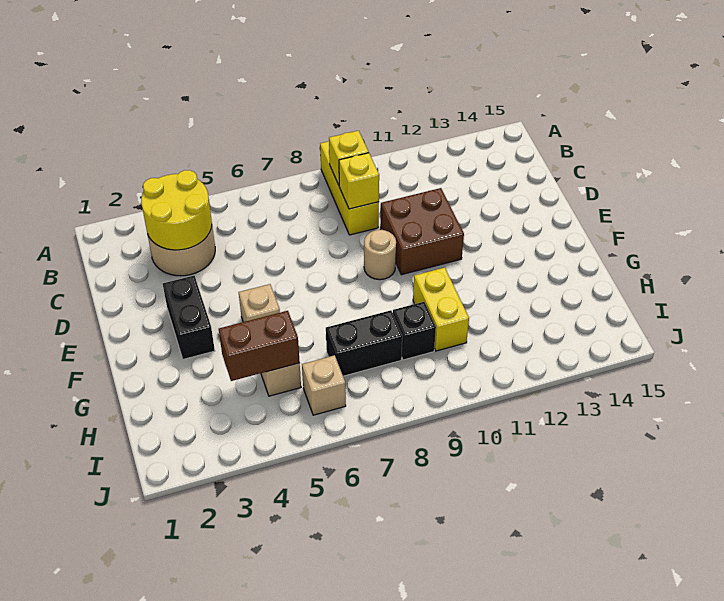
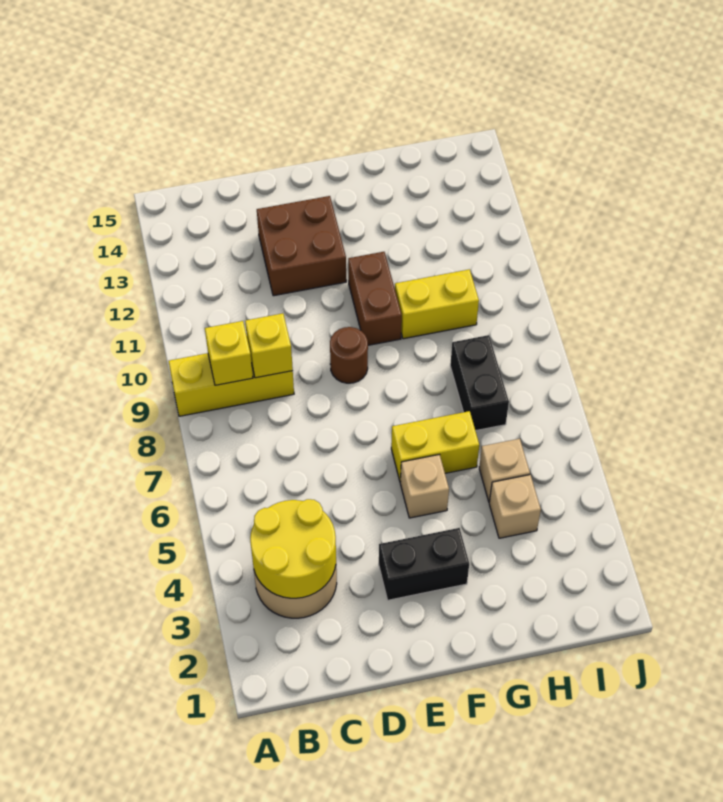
brown brick D10:E11 level 1 -> brown brick D12:E13 level 1
tan round brick E9 level 1 -> brown round brick E9 level 1
none -> yellow brick F6:G6 level 1
brown brick H4:H5 level 2 -> brown brick F10:F11 level 1
black brick H9 level 1 -> none
tan brick I6 level 1 -> tan brick H4 level 1

